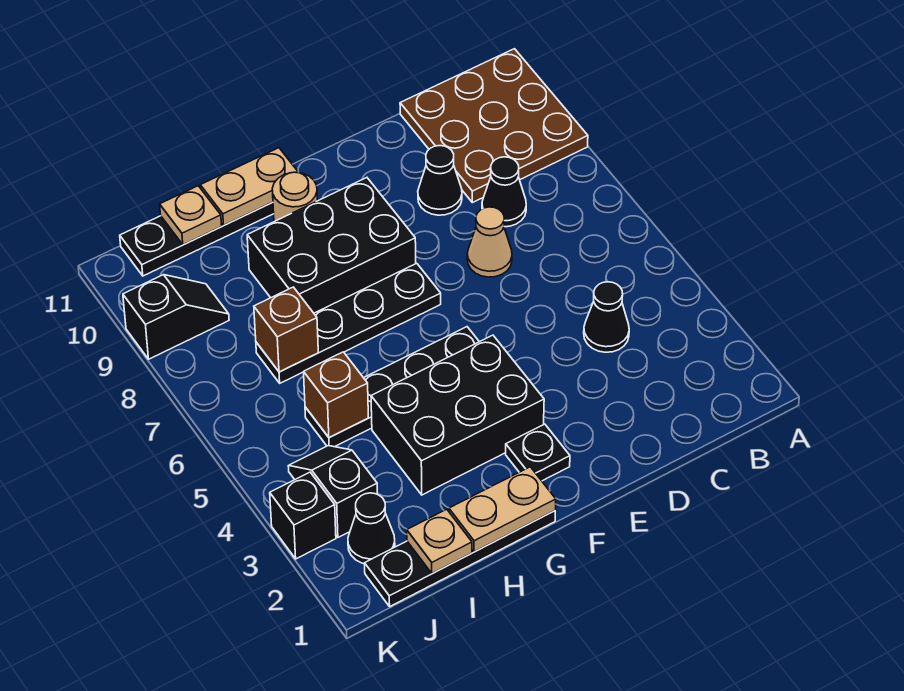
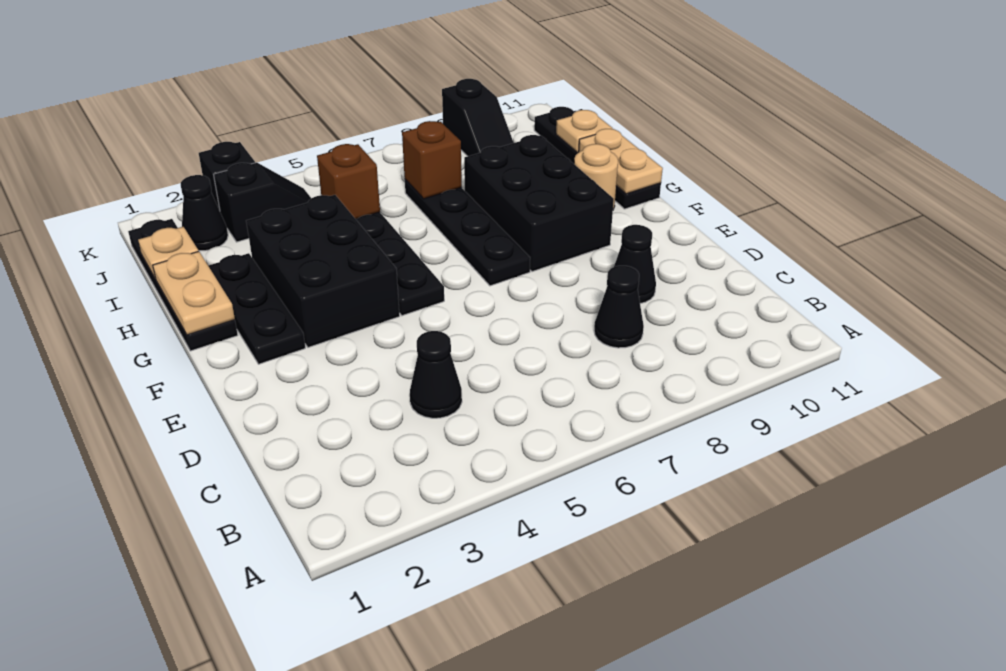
brown plate A9:C11 level 1 -> none
tan cone D7 level 1 -> none
black plate F2 level 1 -> black plate F2:H2 level 1

